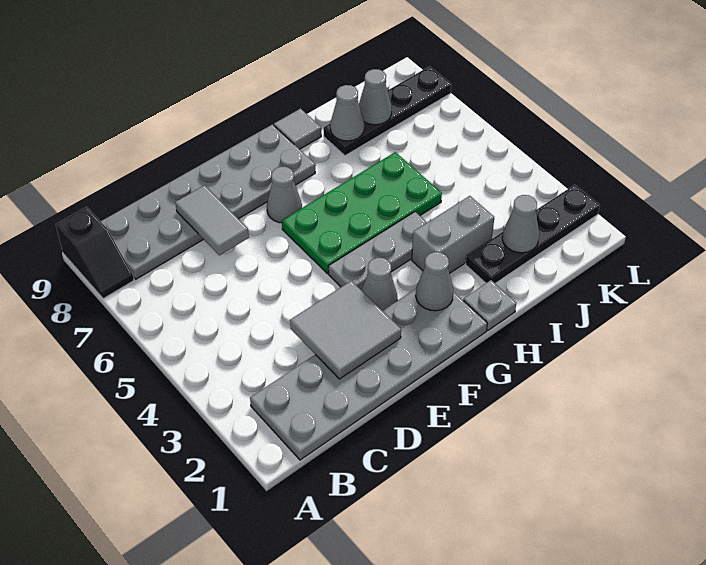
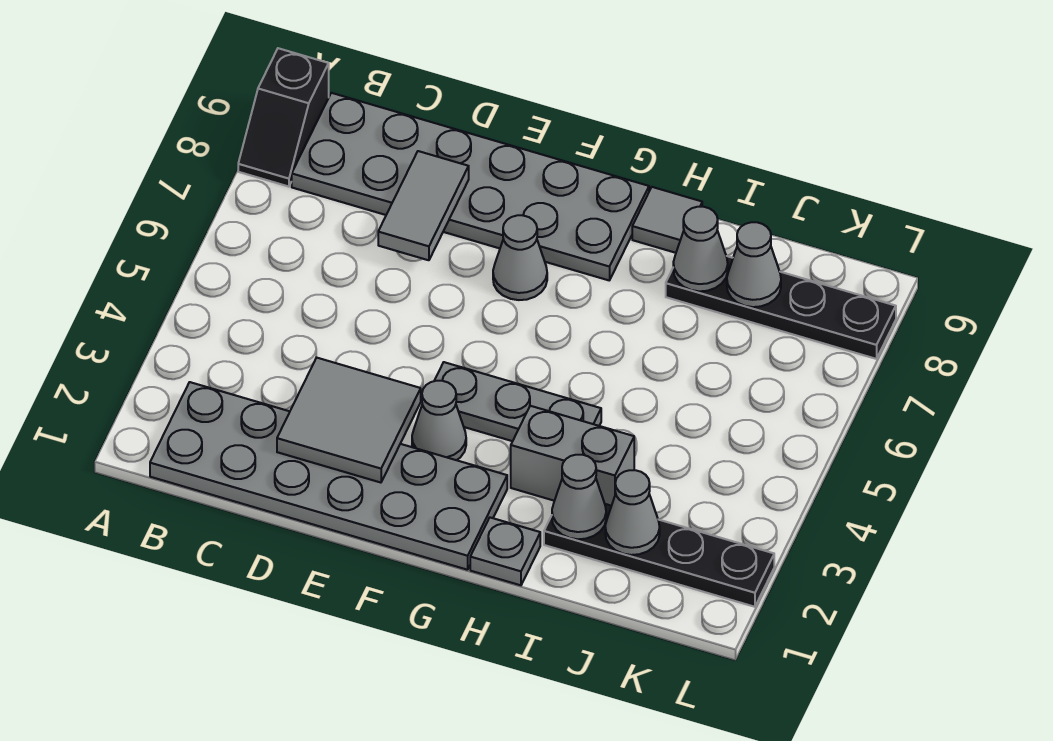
green plate F5:I6 level 1 -> none
grey cone G2 level 2 -> grey cone I2 level 2

